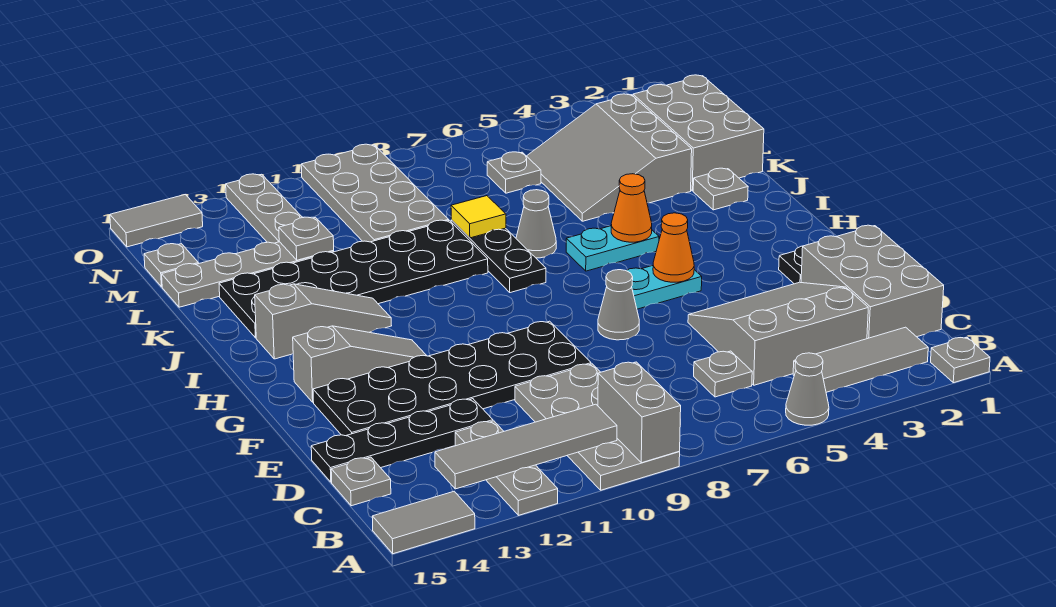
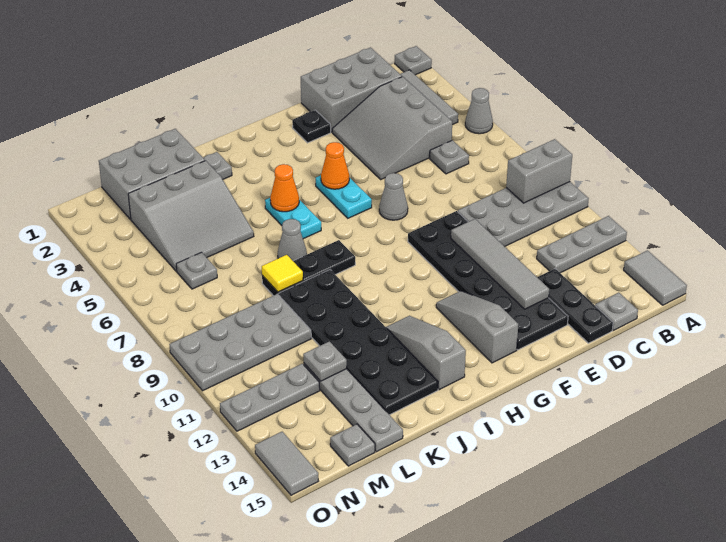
grey tile B10:B13 level 2 -> grey tile E10:E13 level 2
black plate D12:D15 level 1 -> black plate D13:D15 level 1

